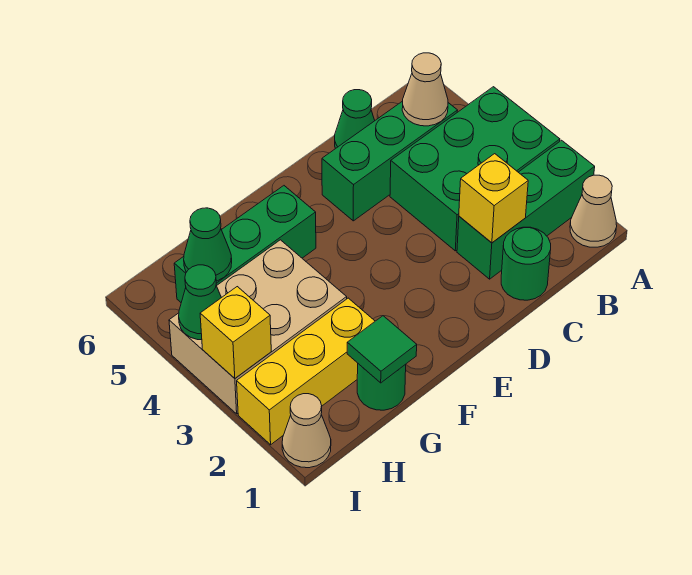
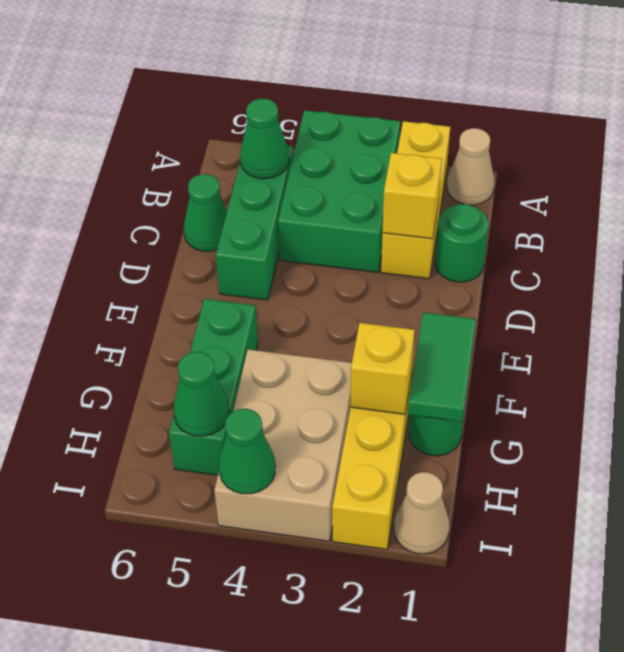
green brick A2:C2 level 1 -> yellow brick A2:C2 level 1
tan cone B5 level 2 -> green cone B5 level 2
green tile G1 level 2 -> green tile F1:G1 level 2
yellow brick I3 level 2 -> yellow brick G2 level 2

